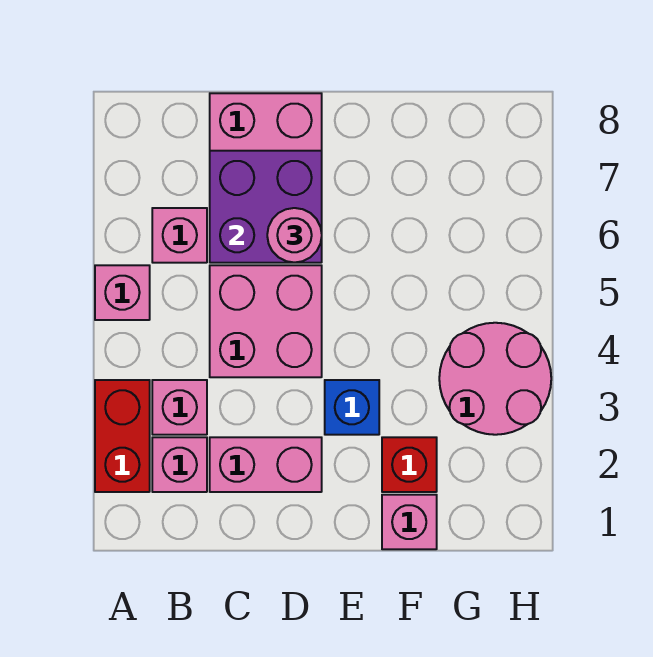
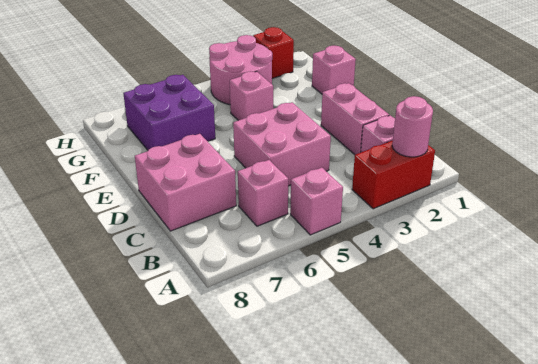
pink brick B3 level 1 -> pink brick F4 level 1
purple brick C6:D7 level 2 -> purple brick F6:G7 level 1
pink round brick D6 level 3 -> pink round brick A2 level 2
blue brick E3 level 1 -> none
red brick F2 level 1 -> red brick H2 level 1

